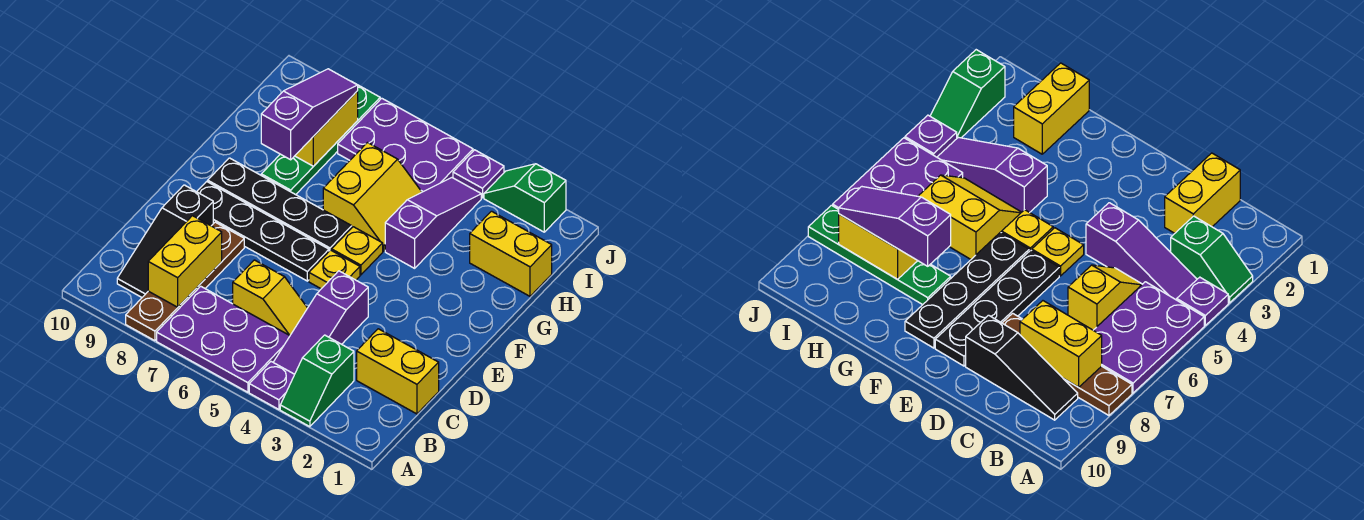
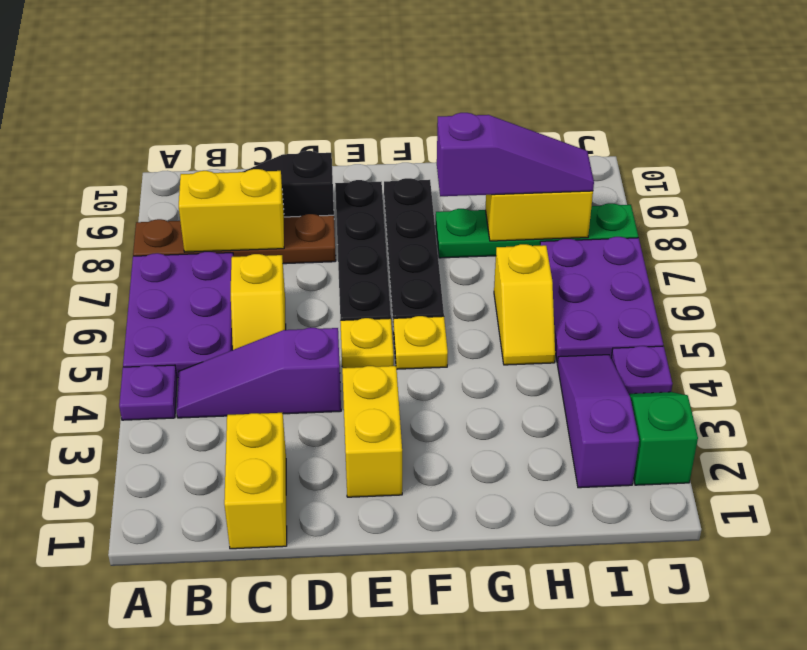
green slope A3:B3 level 1 top B -> none
purple slope G4:I4 level 1 top G -> purple slope I2:I4 level 1 top 2
yellow slope G5:H6 level 1 top 6 -> yellow slope H5:H6 level 1 top 6
yellow brick H1:H2 level 1 -> yellow brick E2:E3 level 1

